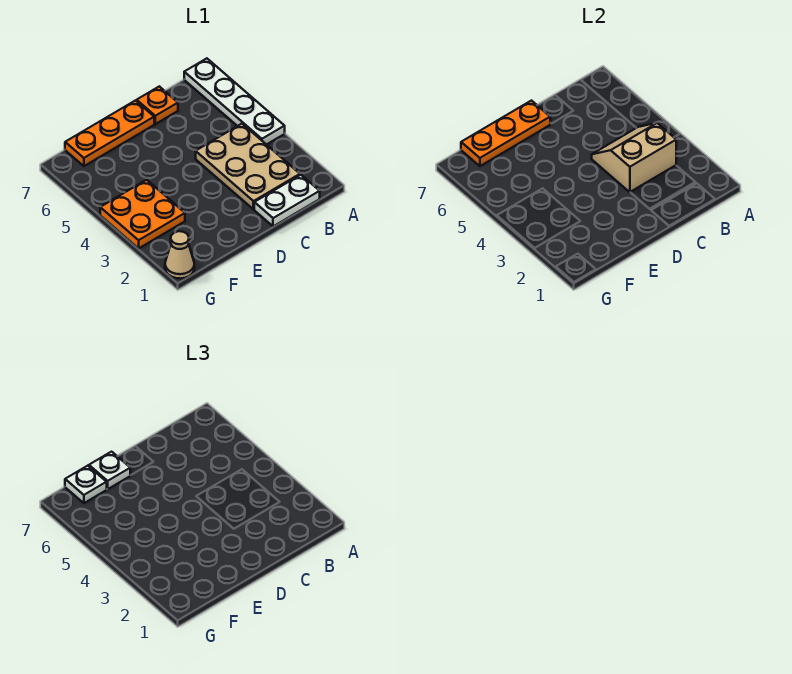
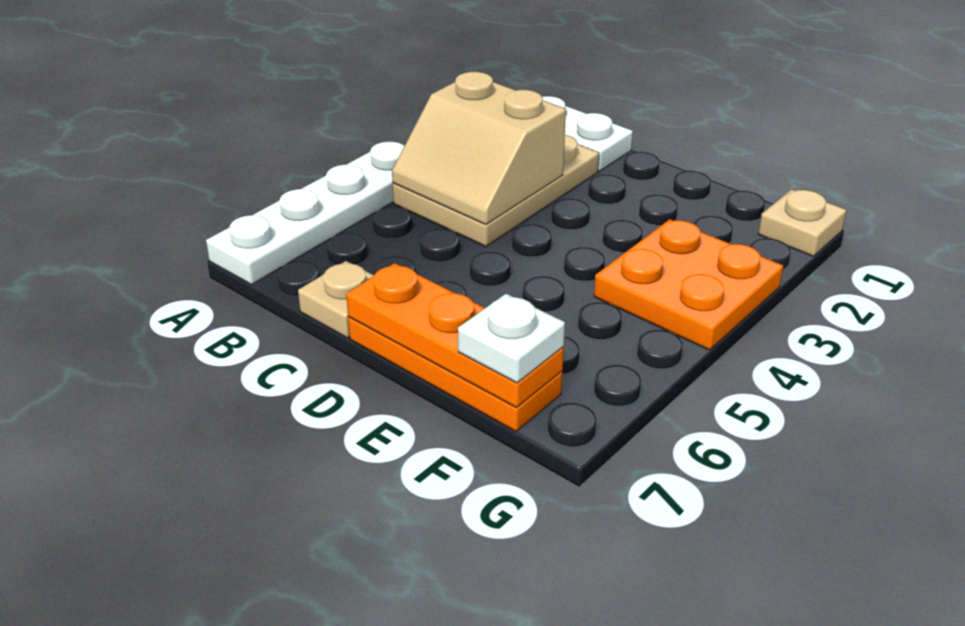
orange plate C7 level 1 -> tan plate C7 level 1
white plate E7 level 3 -> none
tan cone G1 level 1 -> tan plate G1 level 1

